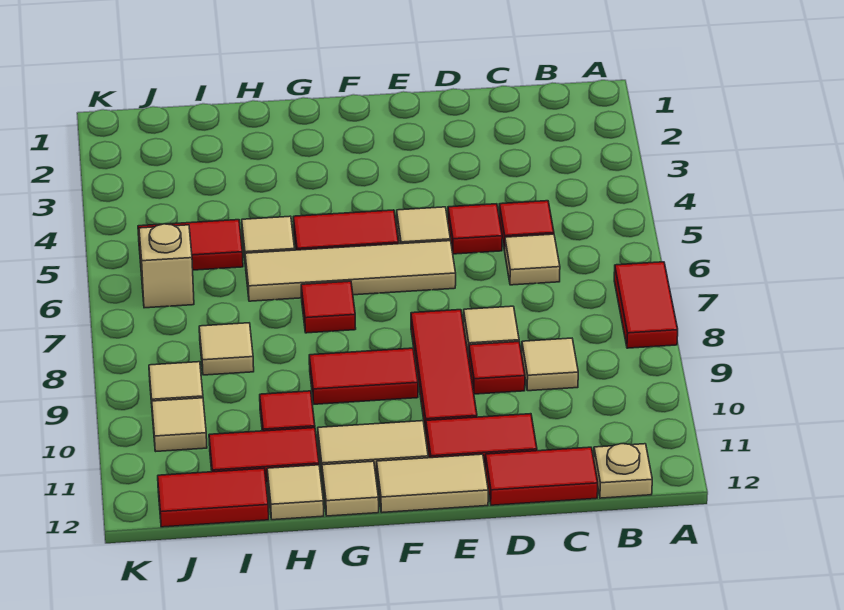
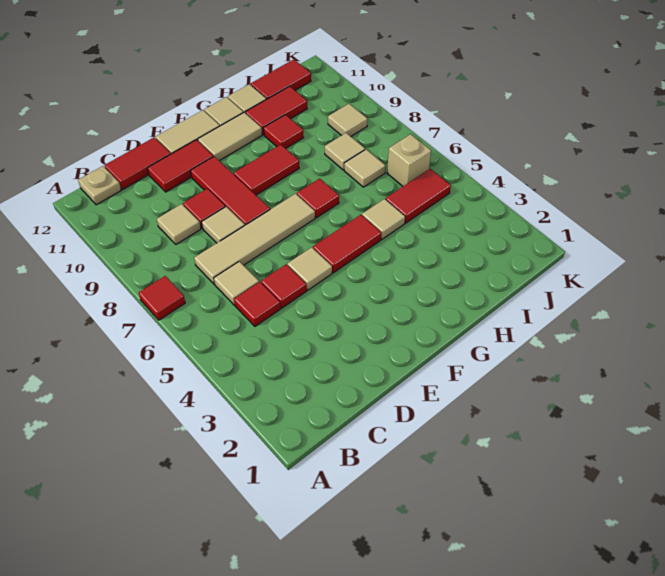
red tile A7:A8 level 1 -> red tile A7 level 1
tan tile E6:H6 level 1 -> tan tile C7:F7 level 1
tan tile J10 level 1 -> tan tile I7 level 1

